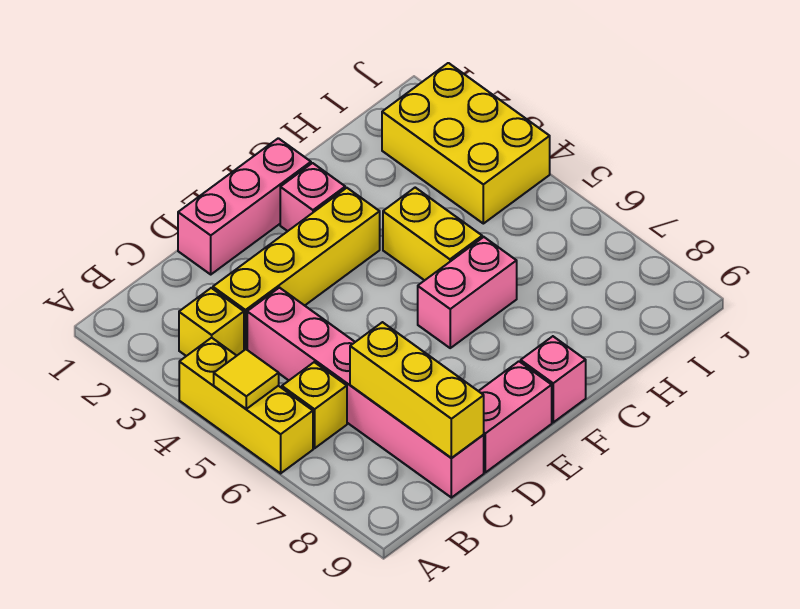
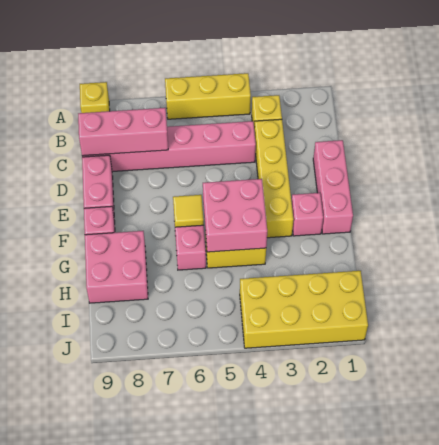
yellow tile A5 level 2 -> yellow tile F6 level 2
yellow brick B6 level 1 -> yellow brick A9 level 1
yellow brick C7:C9 level 2 -> pink brick C7:C9 level 2
none -> pink brick F4:G5 level 2
none -> pink brick G8:H9 level 1
yellow brick I2:J4 level 1 -> yellow brick I1:J4 level 1

